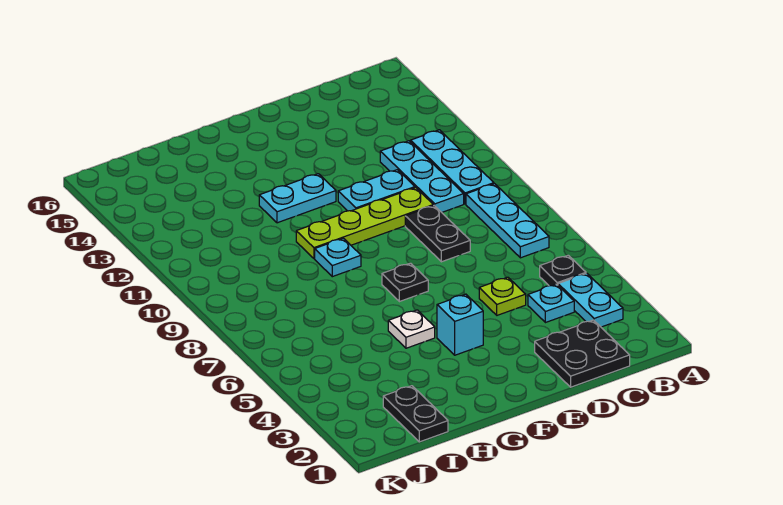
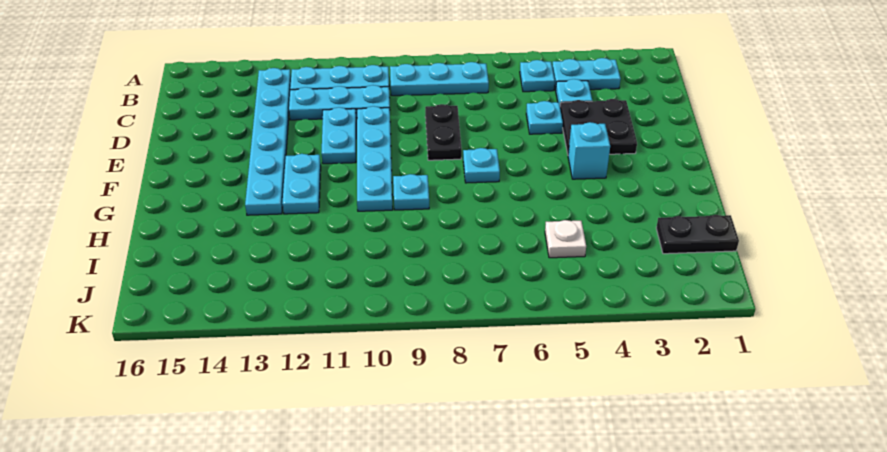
black plate B5 level 1 -> cyan plate B5 level 1
none -> cyan plate B13:G13 level 1
black plate C1:D2 level 1 -> black plate D3:E4 level 1
lime plate D5 level 1 -> cyan plate D5 level 1
black plate D8:D9 level 1 -> black plate D8:E8 level 1
lime plate D10:G10 level 1 -> cyan plate D10:G10 level 1
black plate F7 level 1 -> cyan plate F7 level 1
white plate G5 level 1 -> white plate I5 level 1

